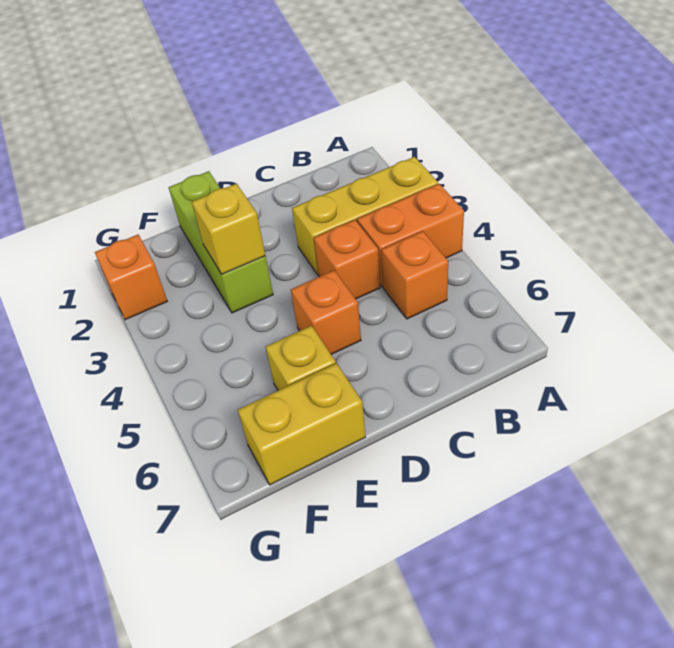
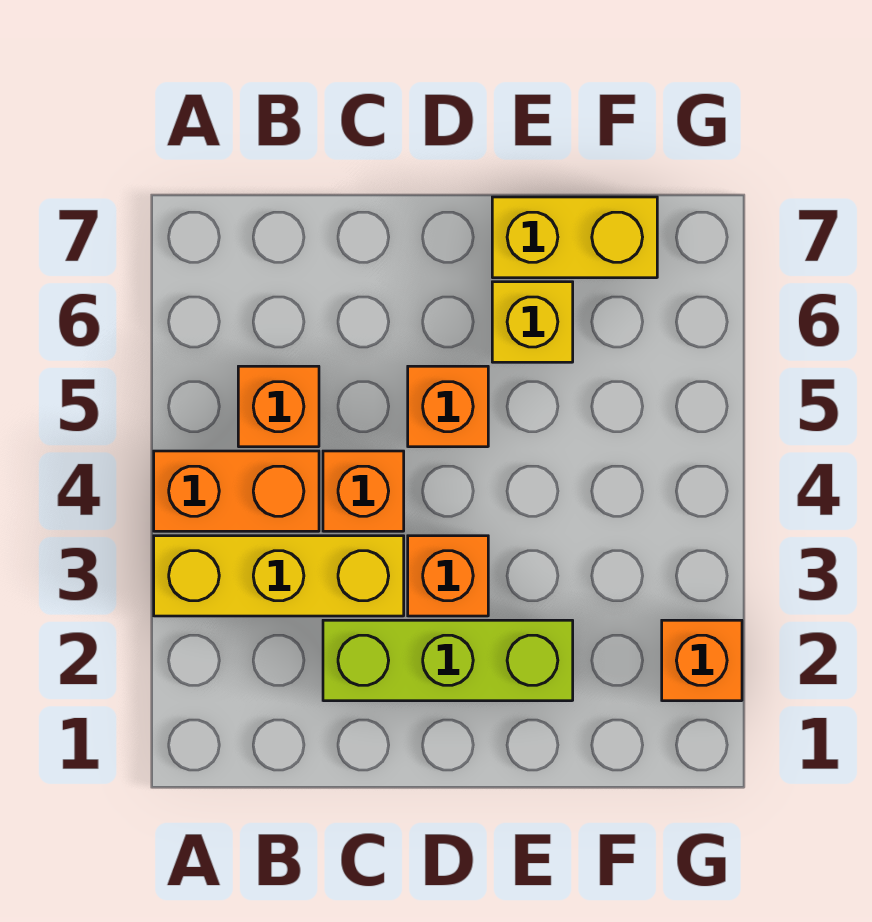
none -> orange brick D3 level 1
lime brick E1:E3 level 1 -> lime brick C2:E2 level 1
yellow brick E3 level 2 -> none

